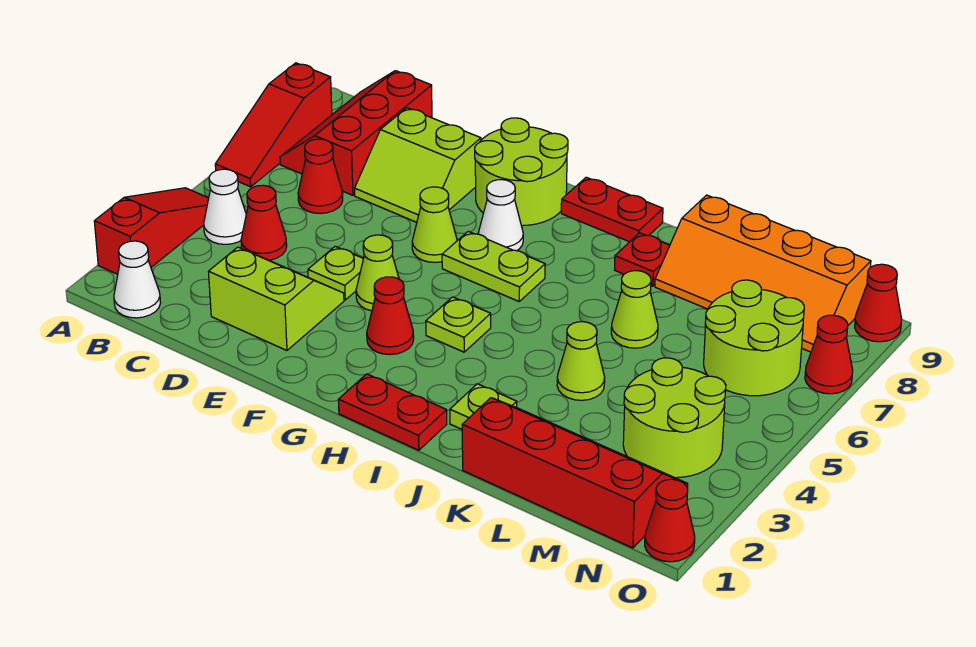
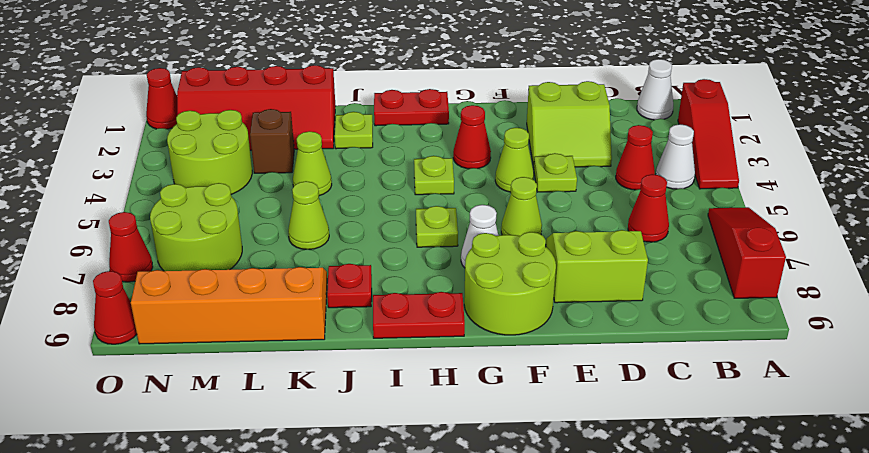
red slope B7:C9 level 1 top C -> none
lime plate G6:H6 level 1 -> lime plate H6 level 1
none -> brown brick L3 level 1

